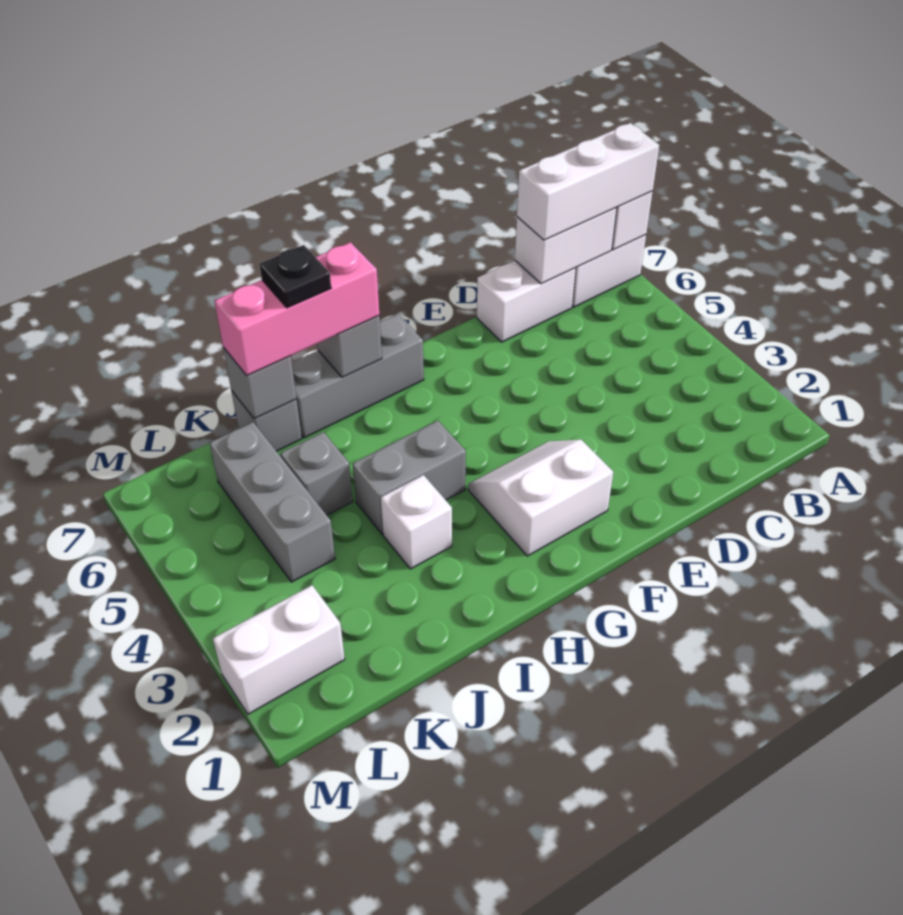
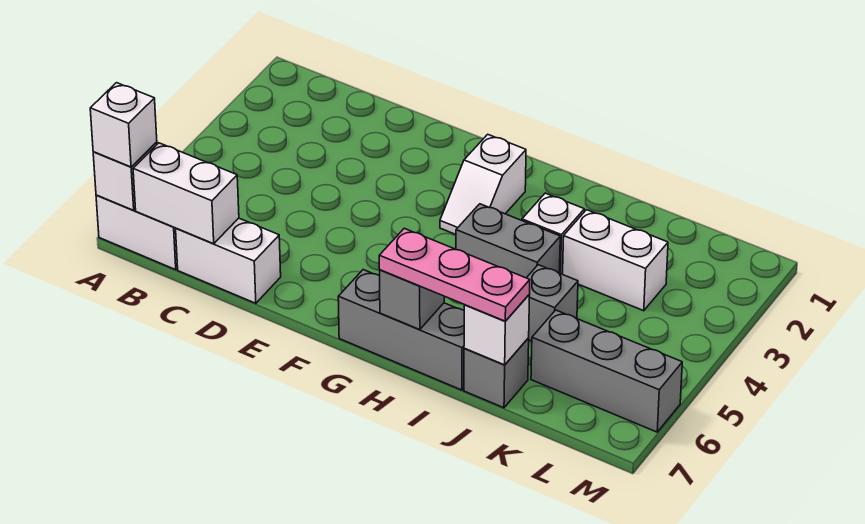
white brick A7:C7 level 3 -> white brick A7 level 3
white slope F2:G3 level 1 top 2 -> white slope G2:G3 level 1 top 2
pink brick H7:J7 level 3 -> pink plate H7:J7 level 3
black plate I7 level 4 -> none
grey brick J7 level 2 -> white brick J7 level 2
grey brick K4:K6 level 1 -> grey brick K6:M6 level 1
white brick L2:M2 level 1 -> white brick J3:K3 level 1

